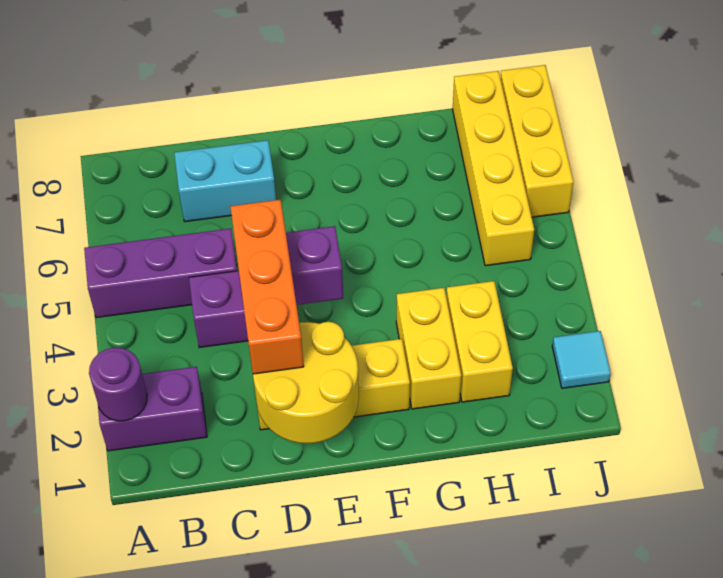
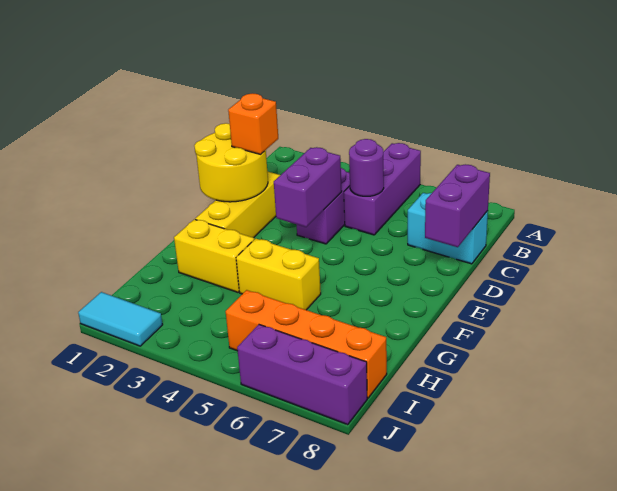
purple brick A2:B2 level 1 -> purple brick C8:D8 level 2
purple round brick A2 level 2 -> purple round brick C5 level 2
cyan brick C7:D7 level 1 -> cyan brick C7:C8 level 1
orange brick D2:D4 level 3 -> orange brick D2 level 3
yellow brick H2:H3 level 1 -> yellow brick G4:G5 level 1
yellow brick I5:I8 level 1 -> orange brick I5:I8 level 1
cyan tile J2 level 1 -> cyan tile J1:J2 level 1
yellow brick J6:J8 level 1 -> purple brick J6:J8 level 1

